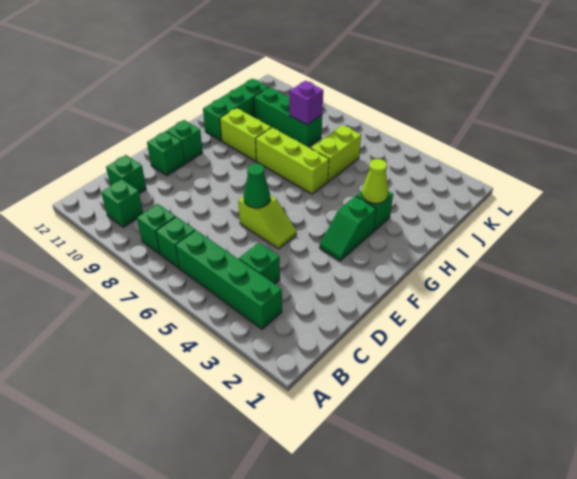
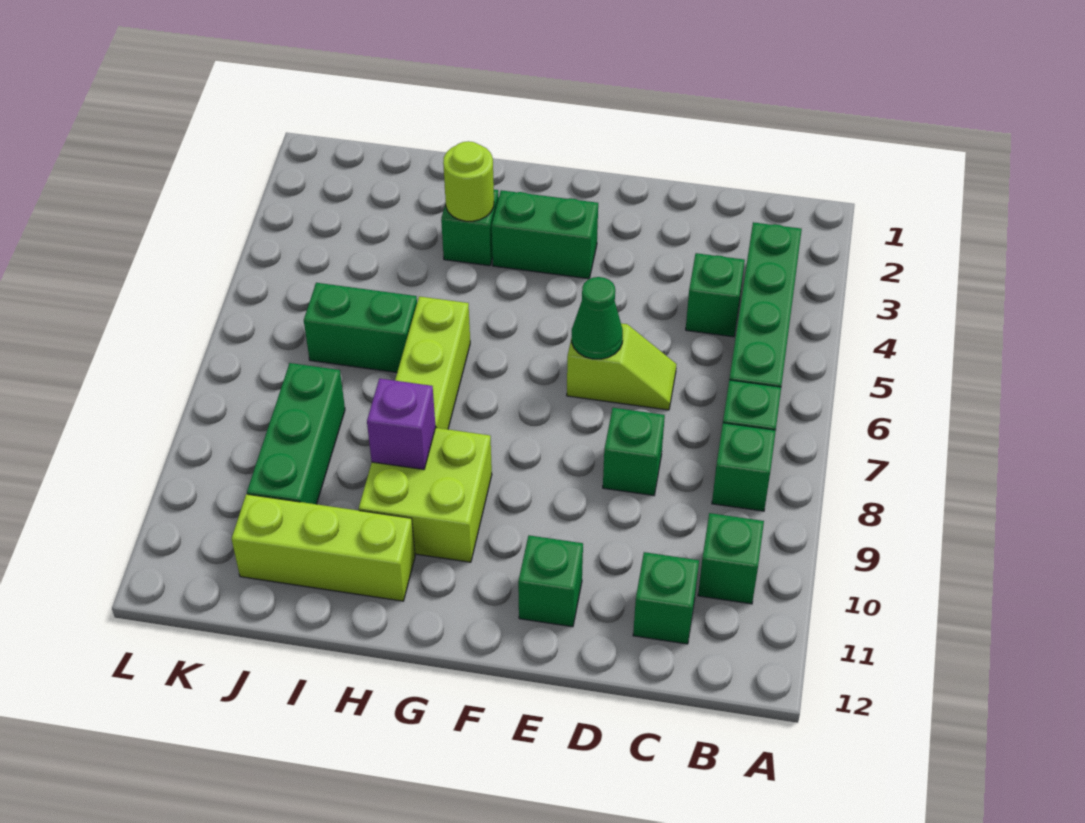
lime slope E5:E6 level 1 top 6 -> lime slope D6:E6 level 1 top E
green slope F3:G3 level 1 top G -> green brick F3:G3 level 1
green brick F11 level 1 -> green brick D8 level 1
lime cone H3 level 2 -> lime round brick H3 level 2
lime brick H9:H10 level 1 -> lime brick G9:H10 level 1
green brick H11:J11 level 1 -> lime brick H11:J11 level 1
lime brick I6:J6 level 1 -> green brick I6:J6 level 1
purple brick J8 level 2 -> purple brick H9 level 2

